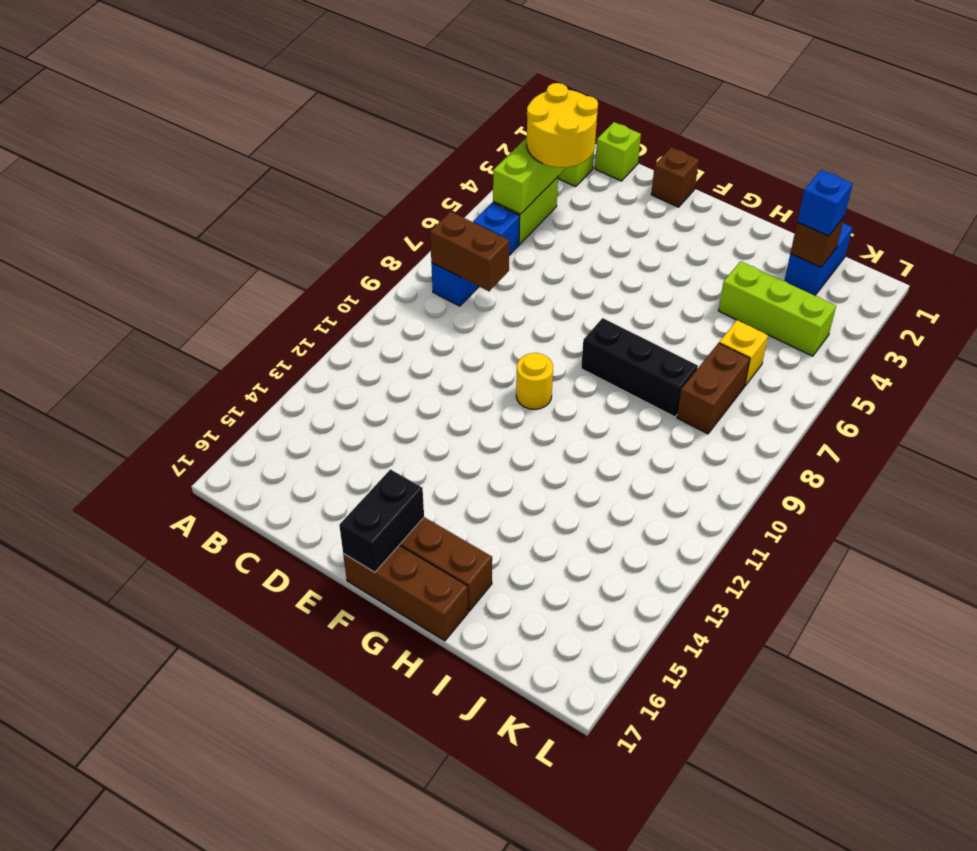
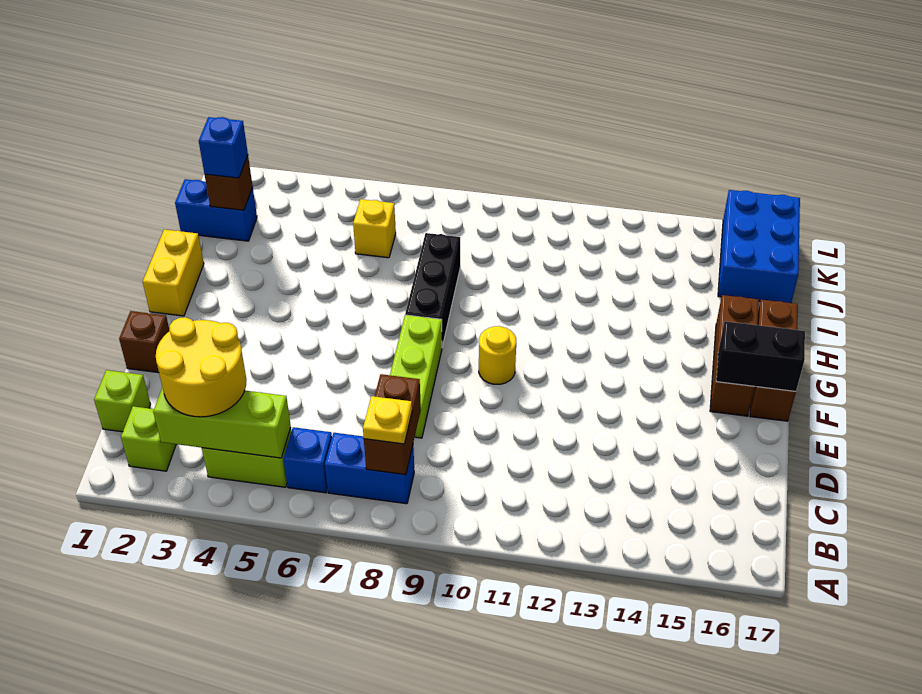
none -> yellow plate B8 level 3
none -> yellow brick G1:H1 level 1
lime brick I4:K4 level 1 -> lime brick D8:F8 level 1
brown brick J7:J8 level 1 -> none
none -> blue brick J16:L17 level 1

